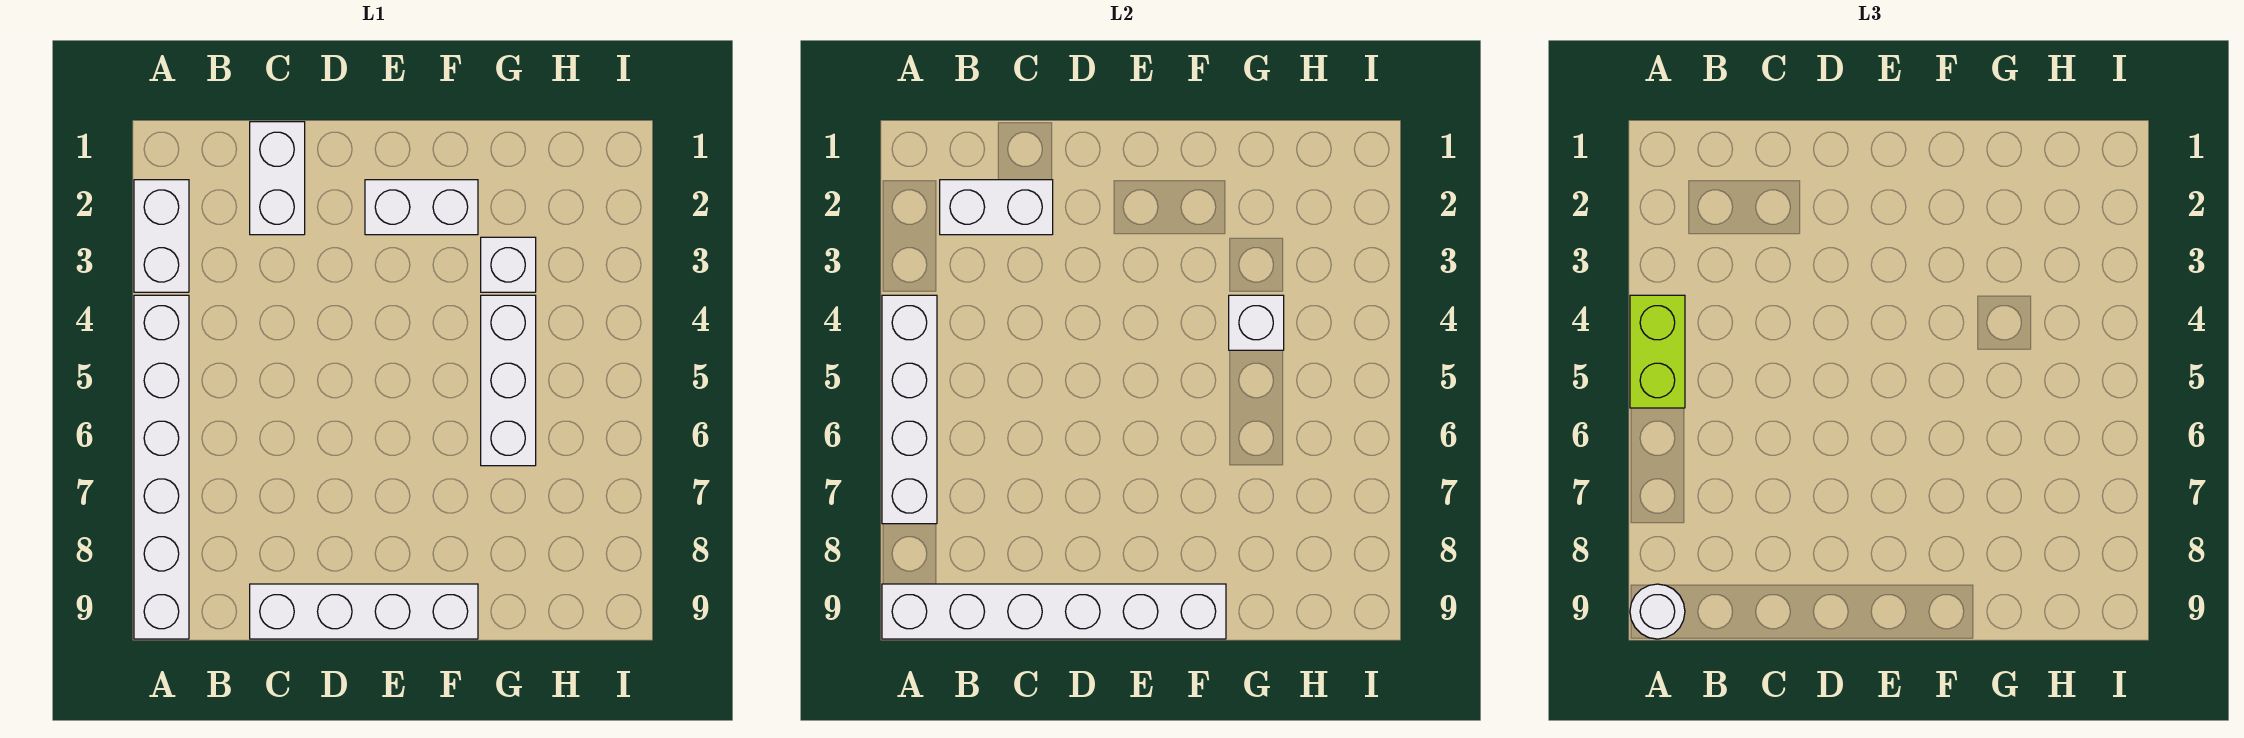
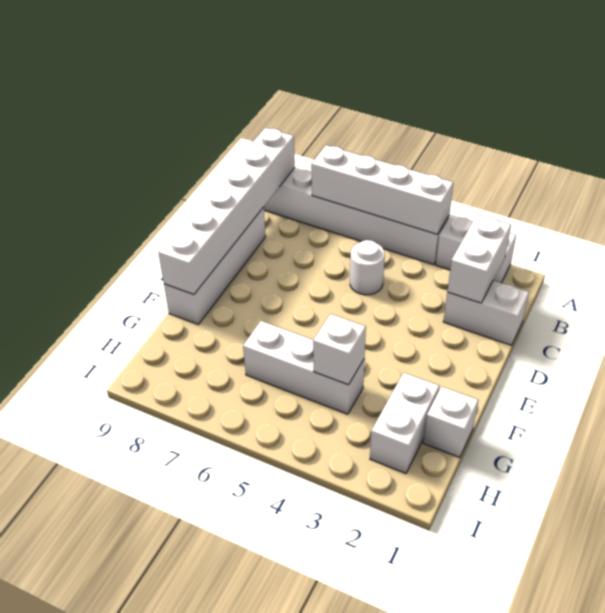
lime brick A4:A5 level 3 -> none
white round brick A9 level 3 -> white round brick C5 level 1
white brick E2:F2 level 1 -> white brick G2:H2 level 1
white brick G3 level 1 -> white brick G1 level 1

